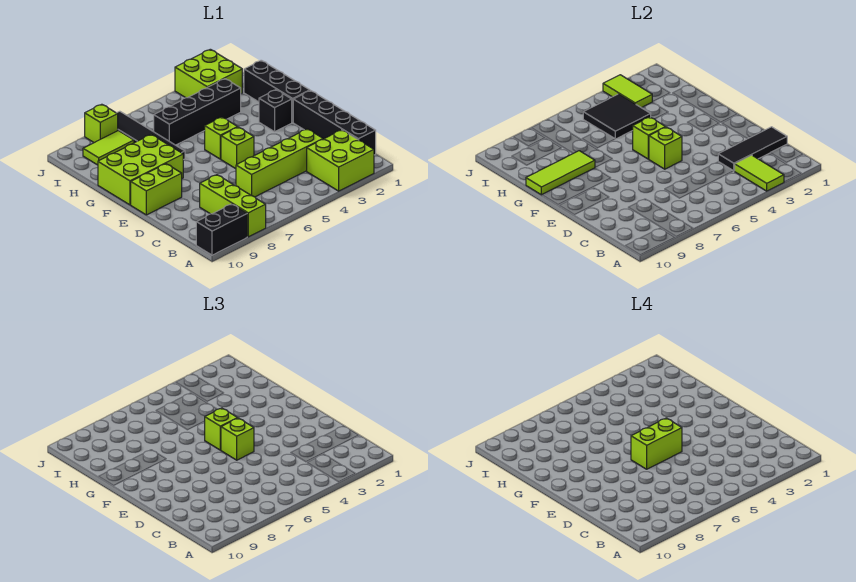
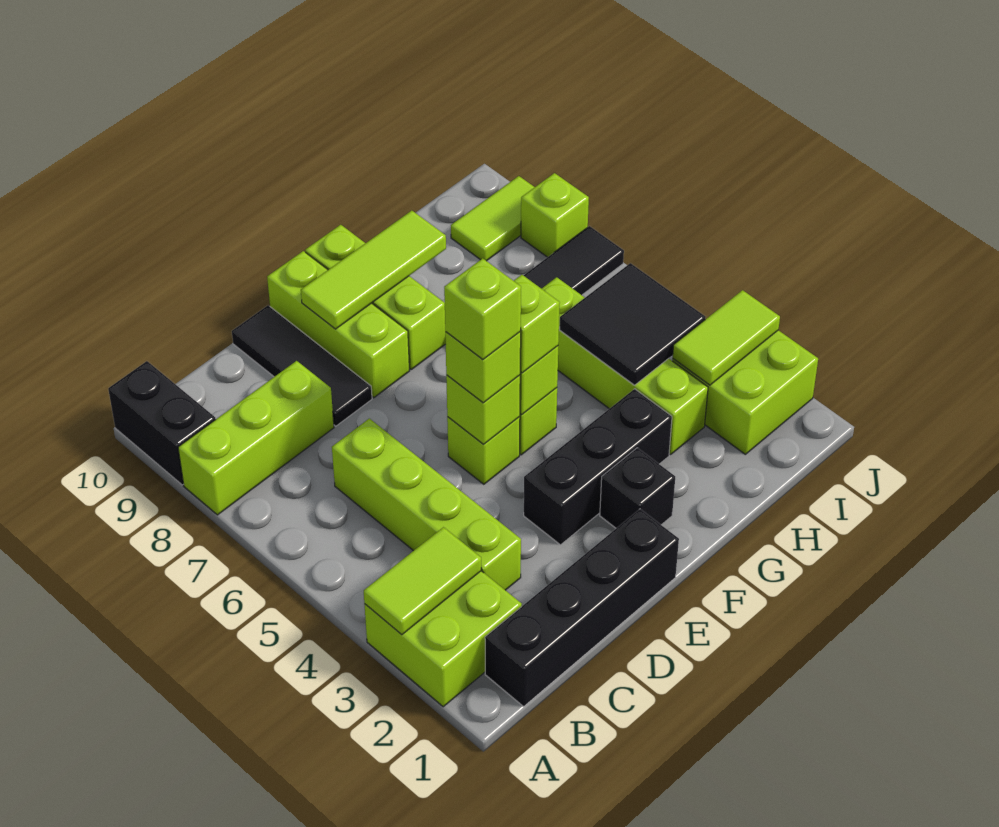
black tile C1:C3 level 2 -> black tile D8:D10 level 1
lime brick E5:E6 level 4 -> lime brick E5 level 4
lime brick E9:E10 level 1 -> lime brick E8:E10 level 1
black brick F1:H1 level 1 -> black brick E3:G3 level 1
lime brick F8:G10 level 1 -> lime brick F8:F10 level 1
lime tile G8:G10 level 2 -> lime tile E9:G9 level 2
black brick H3:H6 level 1 -> lime brick H3:H6 level 1
lime tile I8:I9 level 1 -> lime tile I9:J9 level 1

